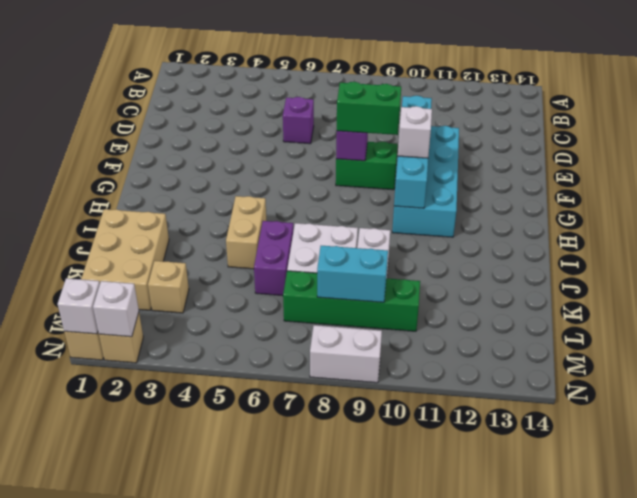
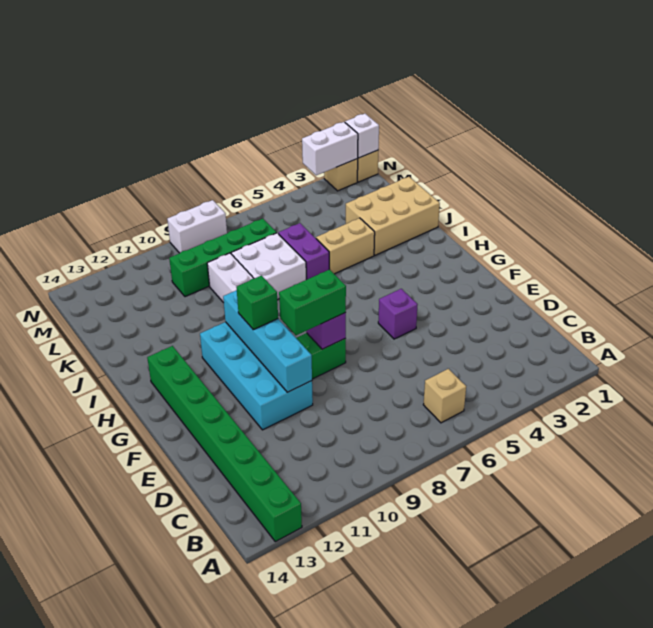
none -> green brick A13:H13 level 1
purple brick D6 level 1 -> purple brick F5 level 1
white brick G10 level 3 -> green brick G10 level 3
tan brick I5:J5 level 1 -> tan brick J4:J5 level 1
tan brick J1:L2 level 1 -> tan brick J1:K3 level 1
tan brick L3 level 1 -> tan brick B6 level 1
cyan brick L8:L9 level 2 -> none
white brick N2 level 2 -> white brick N2:N3 level 2

